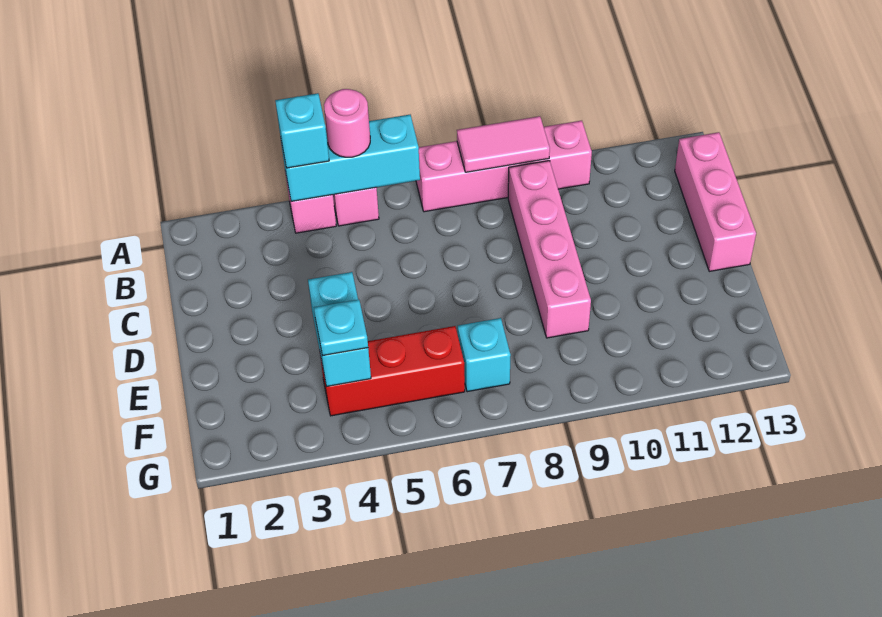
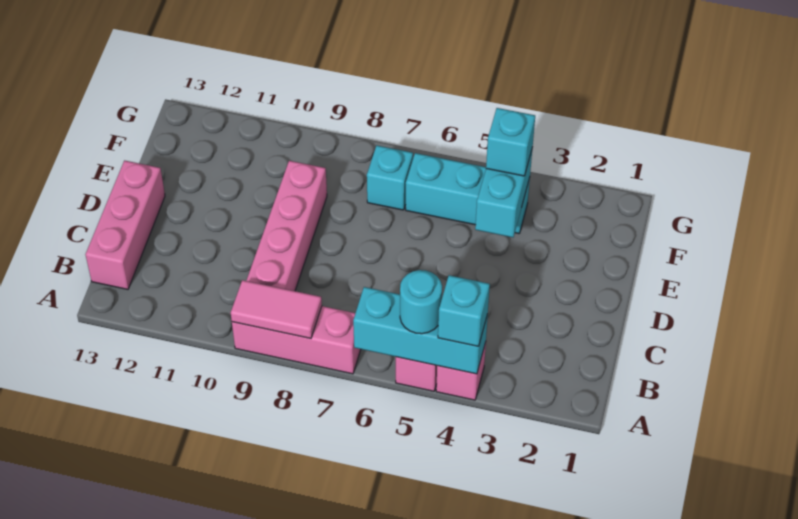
pink round brick A5 level 3 -> cyan round brick A5 level 3
pink brick A7:A10 level 1 -> pink brick A7:A9 level 1
red brick F4:F6 level 1 -> cyan brick F4:F6 level 1
cyan plate F4 level 3 -> cyan brick F4 level 3

